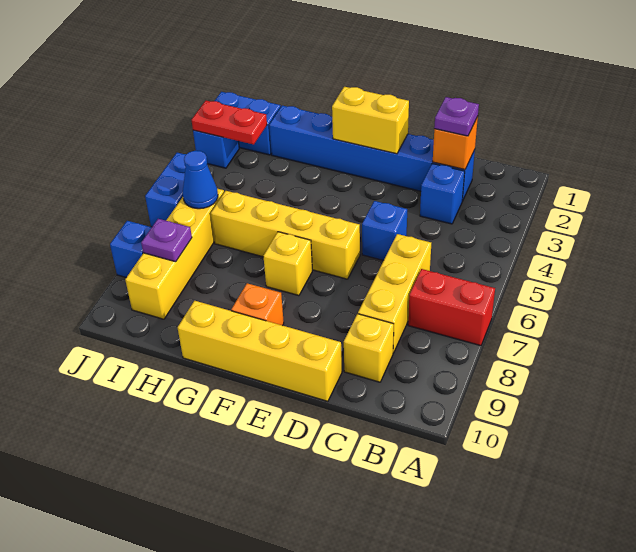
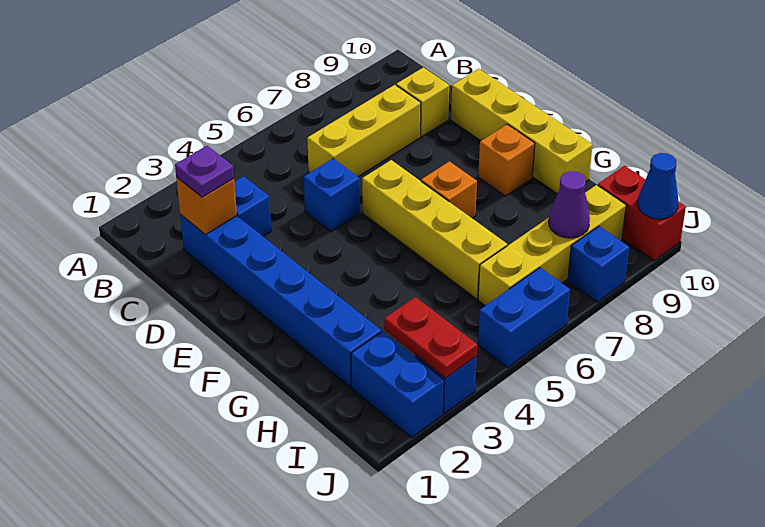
red brick A7:B7 level 1 -> red brick I10:J10 level 1
yellow brick E2:F2 level 2 -> none
yellow brick F7 level 1 -> orange brick F7 level 1
blue cone I6 level 2 -> blue cone J10 level 2
purple plate I8 level 2 -> purple cone I8 level 2

